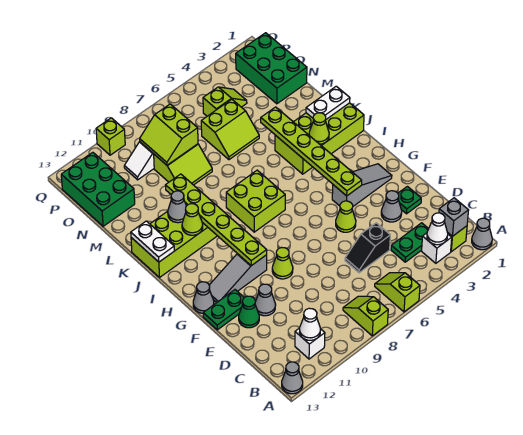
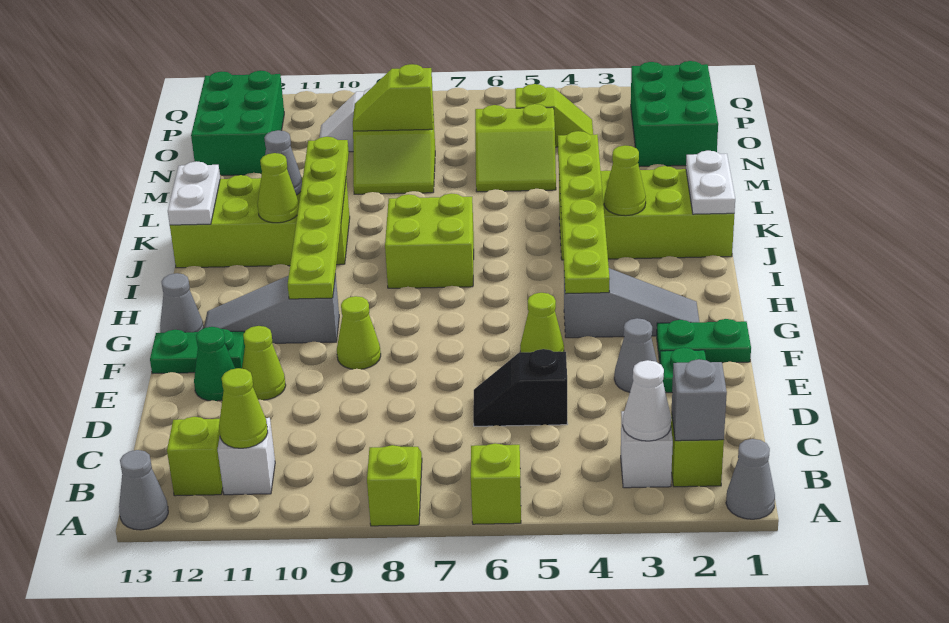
white cone B11 level 2 -> lime cone B11 level 2
green plate C3:C4 level 1 -> green plate F1:F2 level 1
grey cone E11 level 1 -> lime cone E11 level 1
white plate K1:K2 level 2 -> white plate J1:K1 level 2
lime slope N8:O9 level 2 top 8 -> lime slope N8:N9 level 2 top 8
lime brick Q10 level 1 -> lime brick B12 level 1

